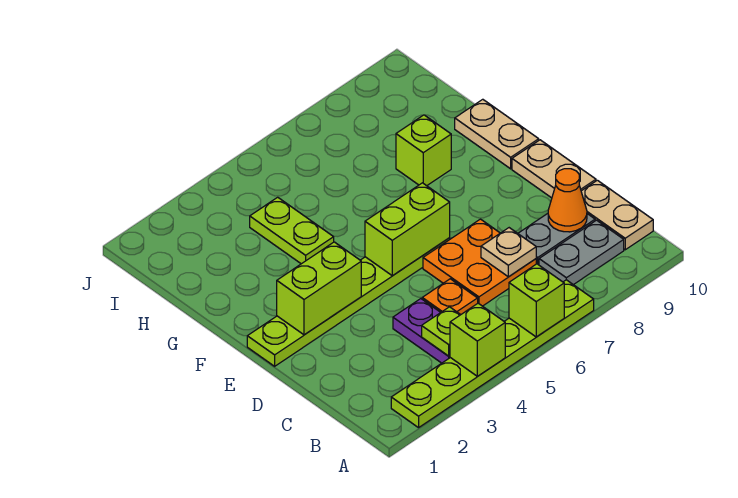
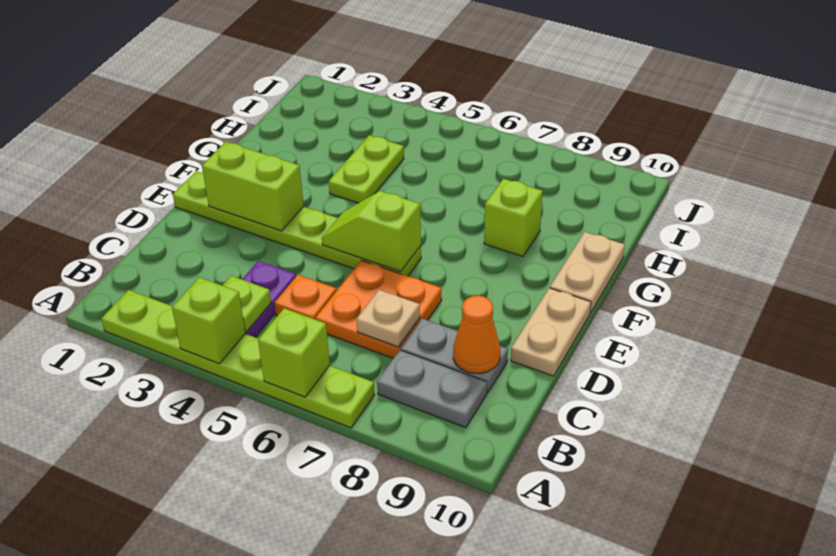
tan plate B10:C10 level 1 -> none
lime brick E5:E6 level 2 -> lime slope E5:E6 level 2 top 6

